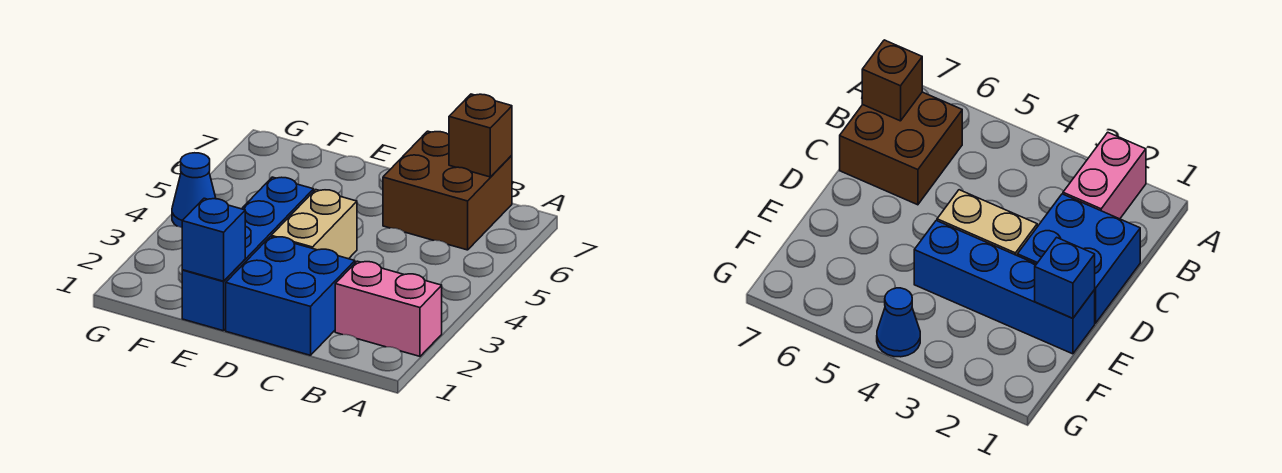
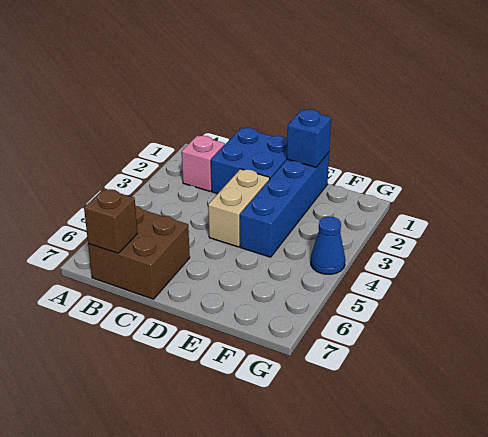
pink brick A2:B2 level 1 -> pink brick B2 level 1

